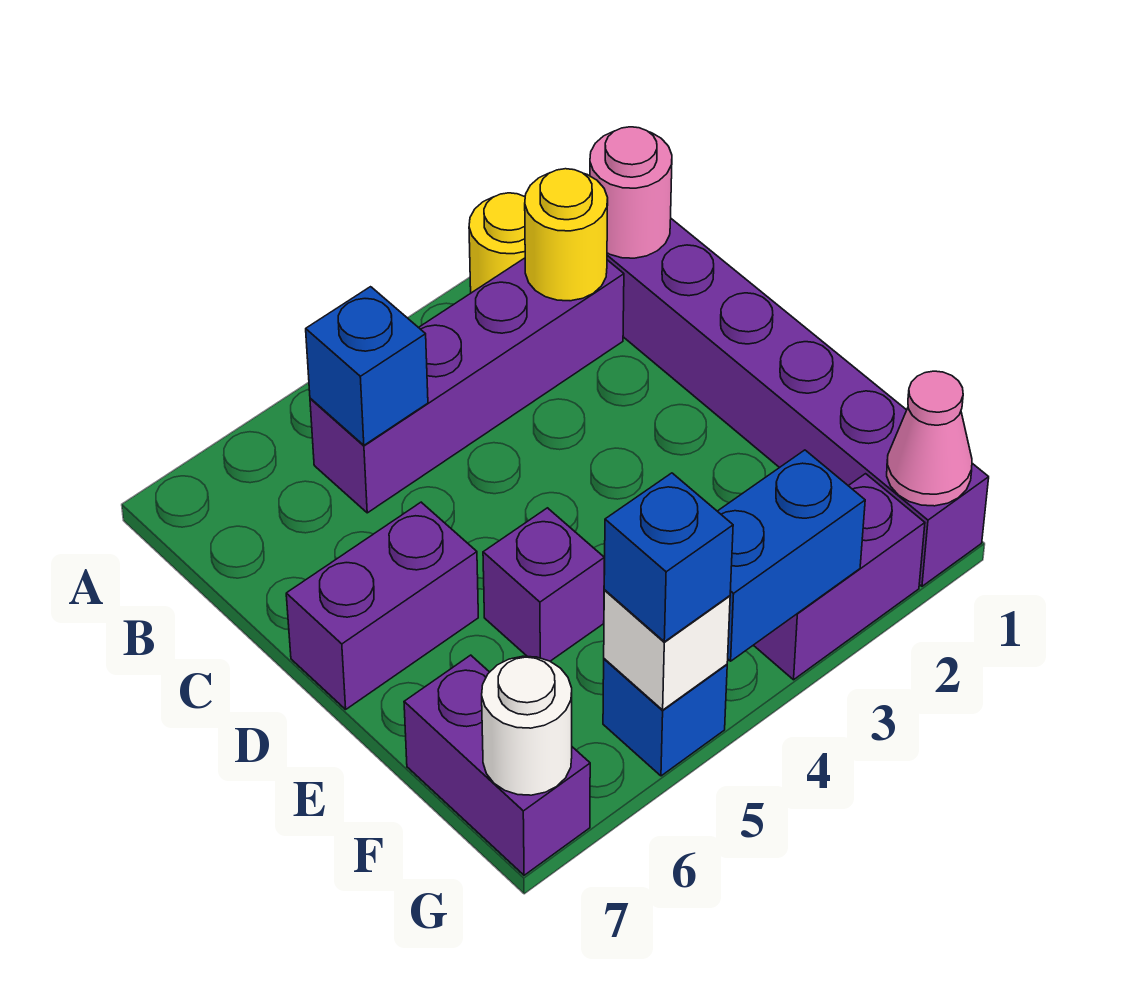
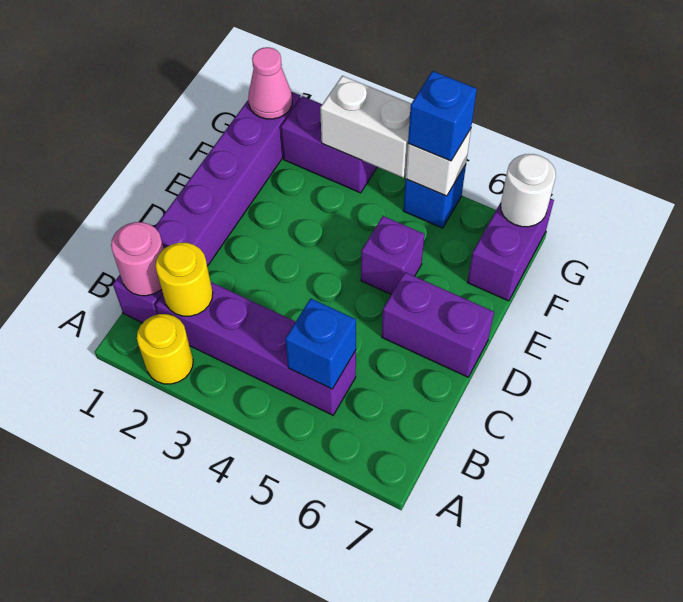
blue brick G3:G4 level 2 -> white brick G3:G4 level 2

